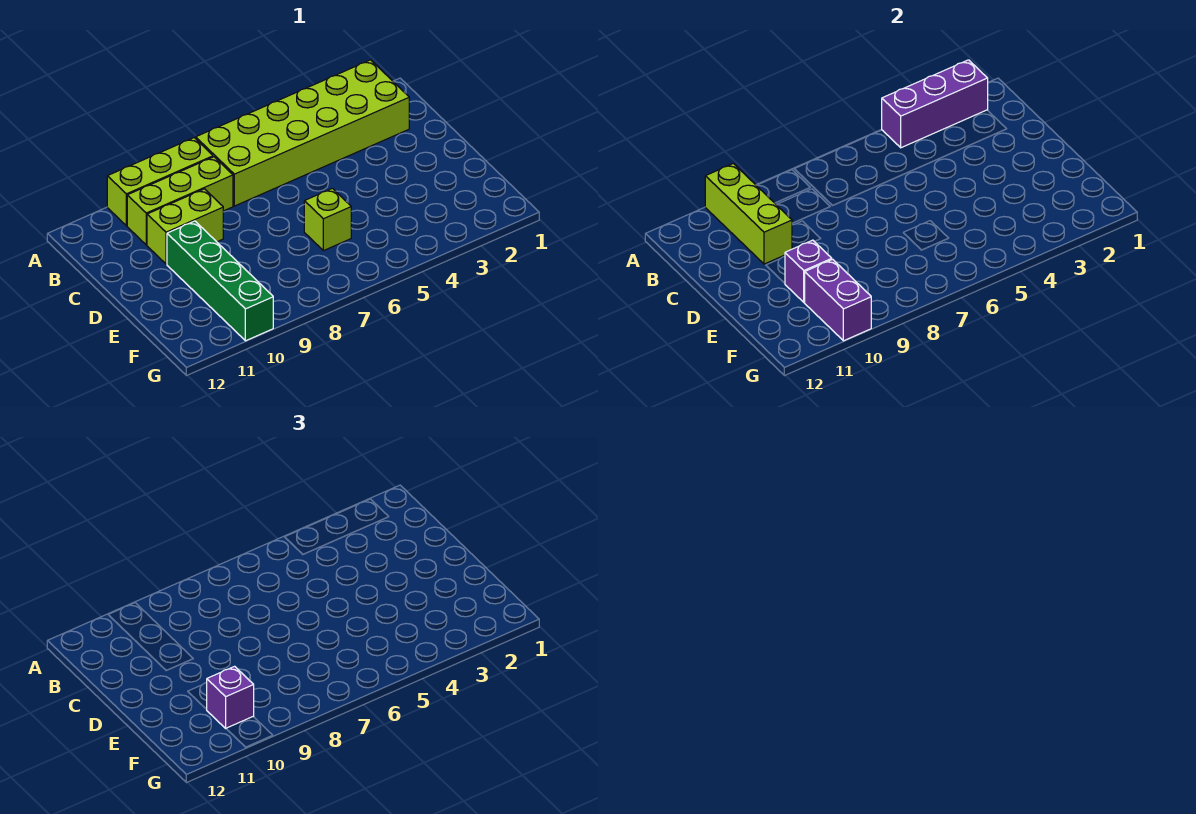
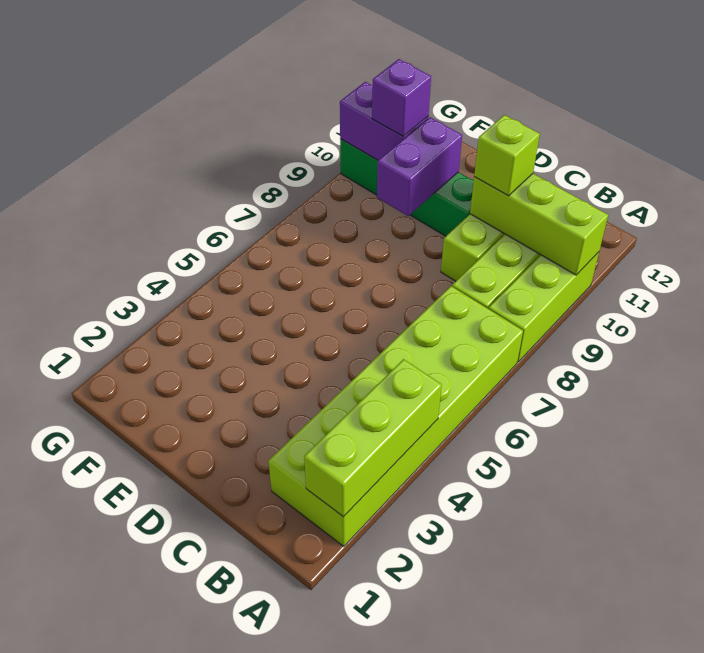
purple brick A2:A4 level 2 -> lime brick A2:A4 level 2
lime brick E6 level 1 -> lime brick C10 level 3
purple brick E10 level 2 -> purple brick E9:E10 level 2

